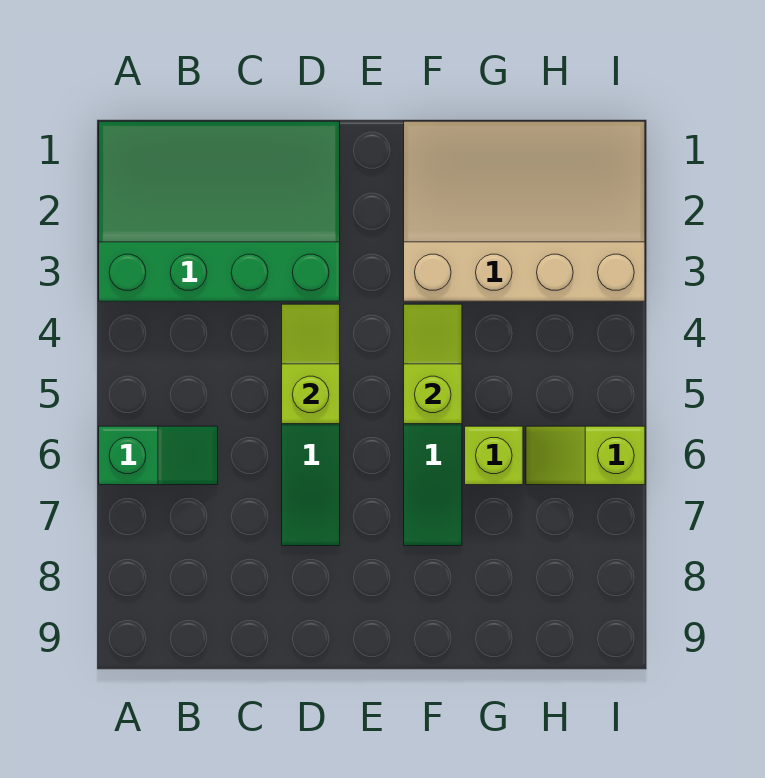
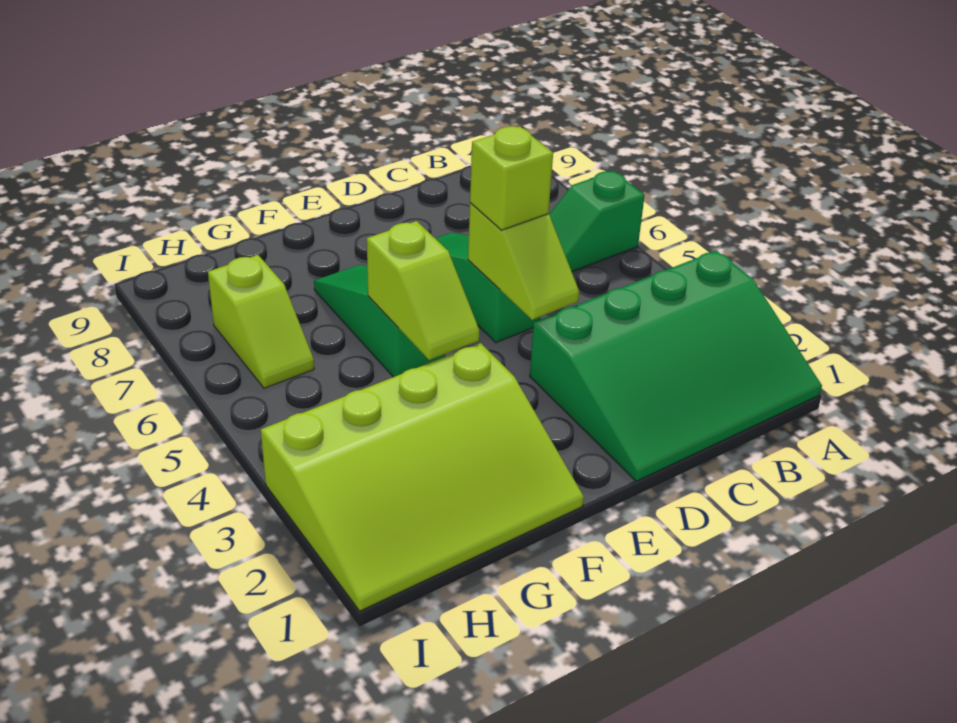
tan slope F1:I3 level 1 top 3 -> lime slope F1:I3 level 1 top 3
lime brick G6 level 1 -> lime brick D5 level 3
lime slope H6:I6 level 1 top I -> lime slope H6:H7 level 1 top 7

